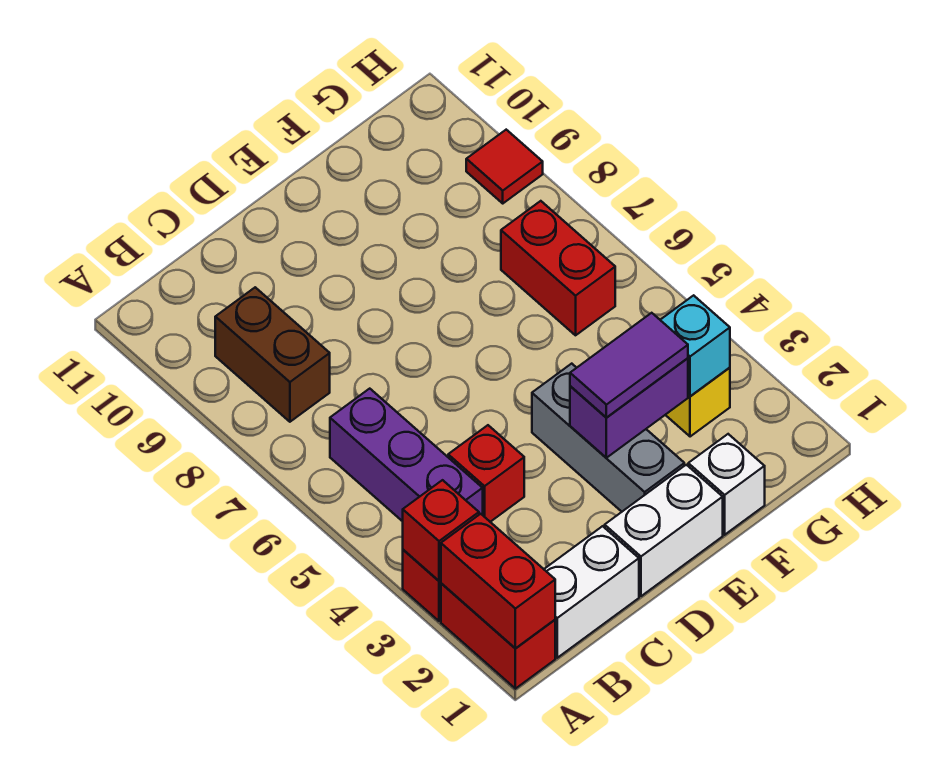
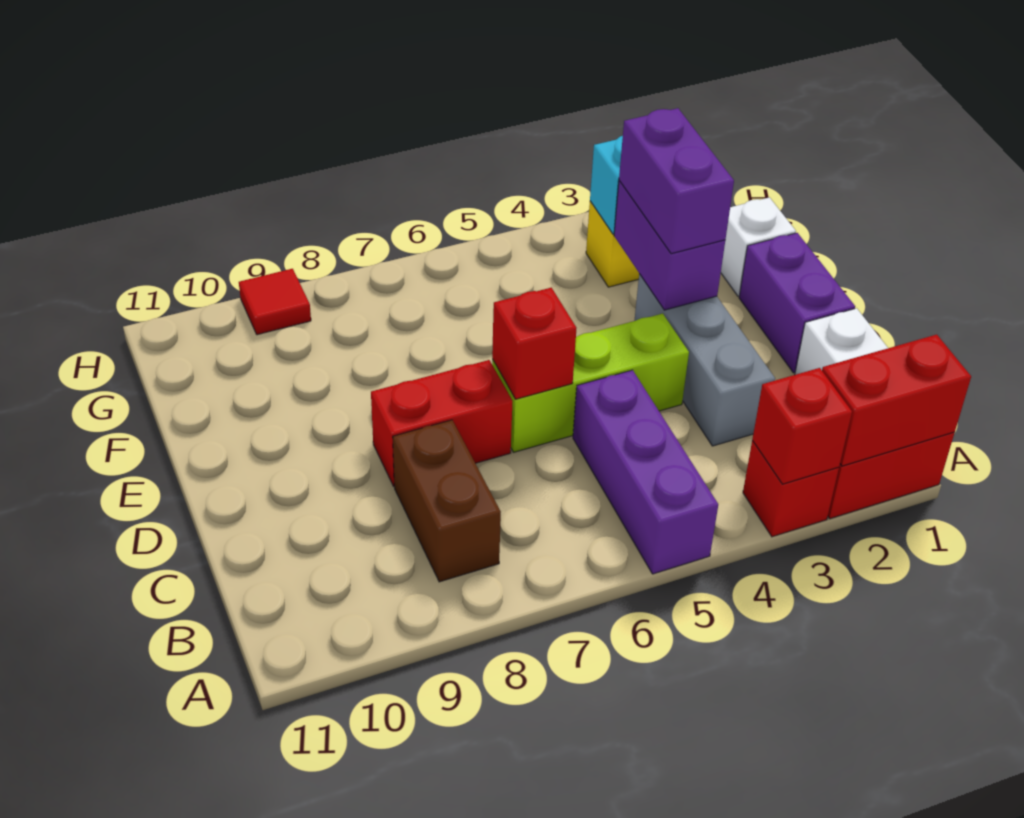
purple brick B4:B6 level 1 -> purple brick A5:C5 level 1
brown brick B8:B9 level 1 -> brown brick B8:C8 level 1
red brick C4 level 1 -> red brick D6 level 2
white brick D1:E1 level 1 -> purple brick D1:E1 level 1
none -> lime brick D4:D6 level 1
grey brick E2:E4 level 1 -> grey brick C3:E3 level 1
purple tile E3:F3 level 3 -> purple brick E3:F3 level 3
red brick G6:G7 level 1 -> red brick D7:D8 level 1

